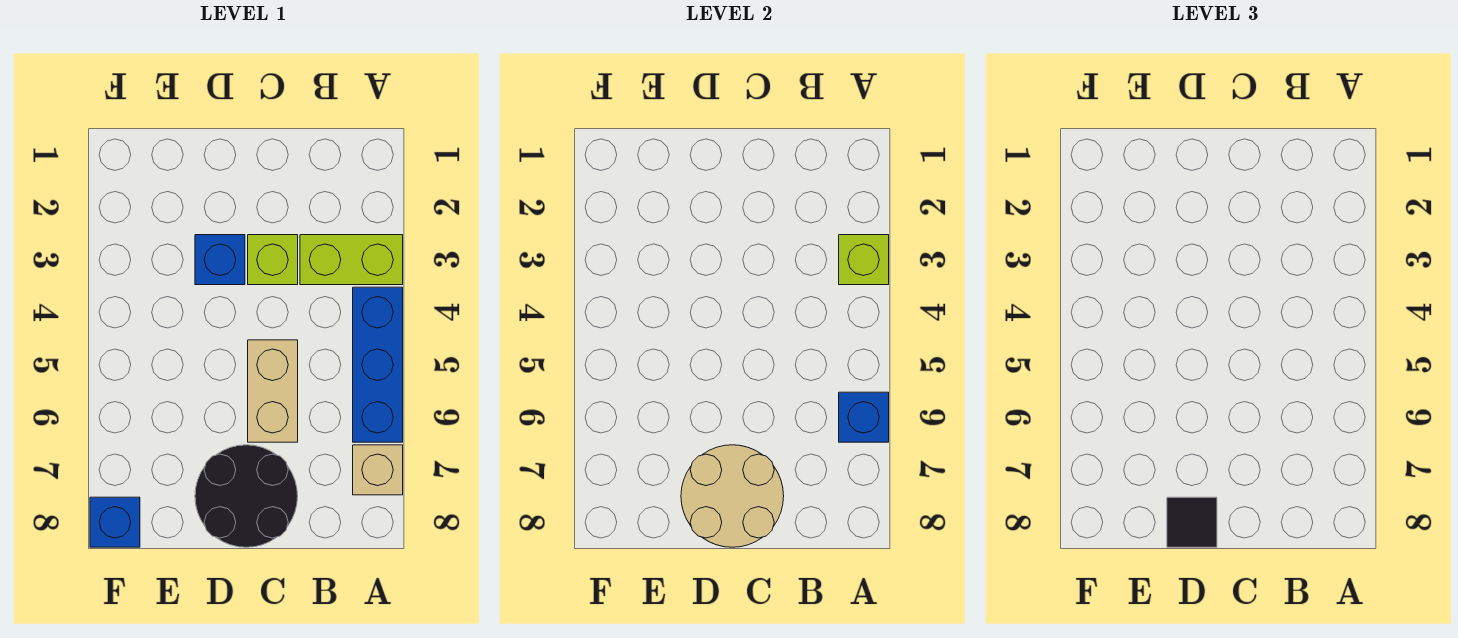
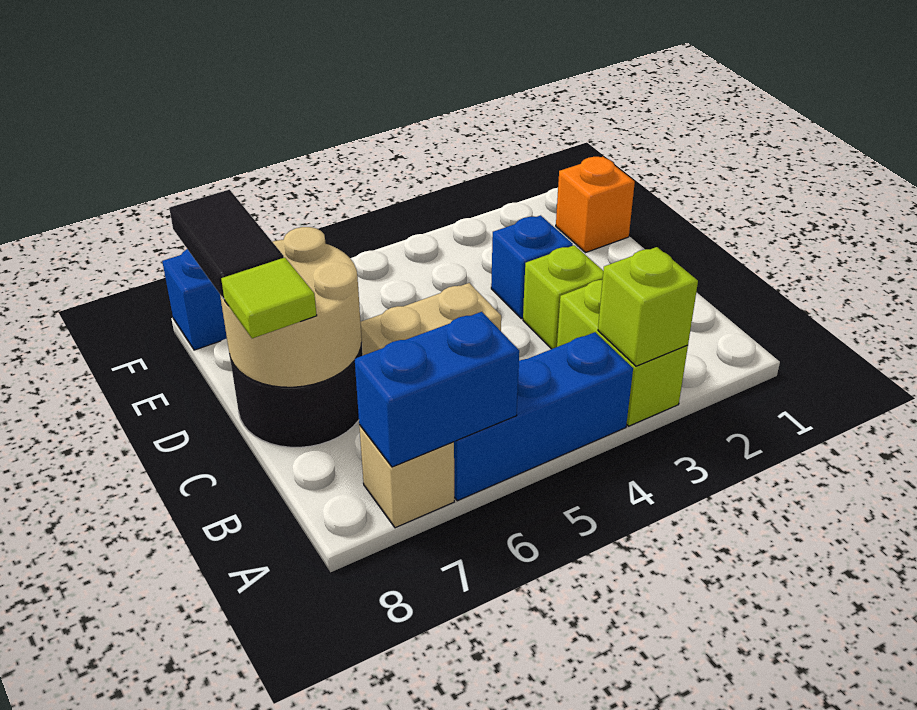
blue brick A6 level 2 -> blue brick A6:A7 level 2
none -> lime tile C8 level 3
black tile D8 level 3 -> black tile D8:E8 level 3
none -> orange brick E1 level 1

